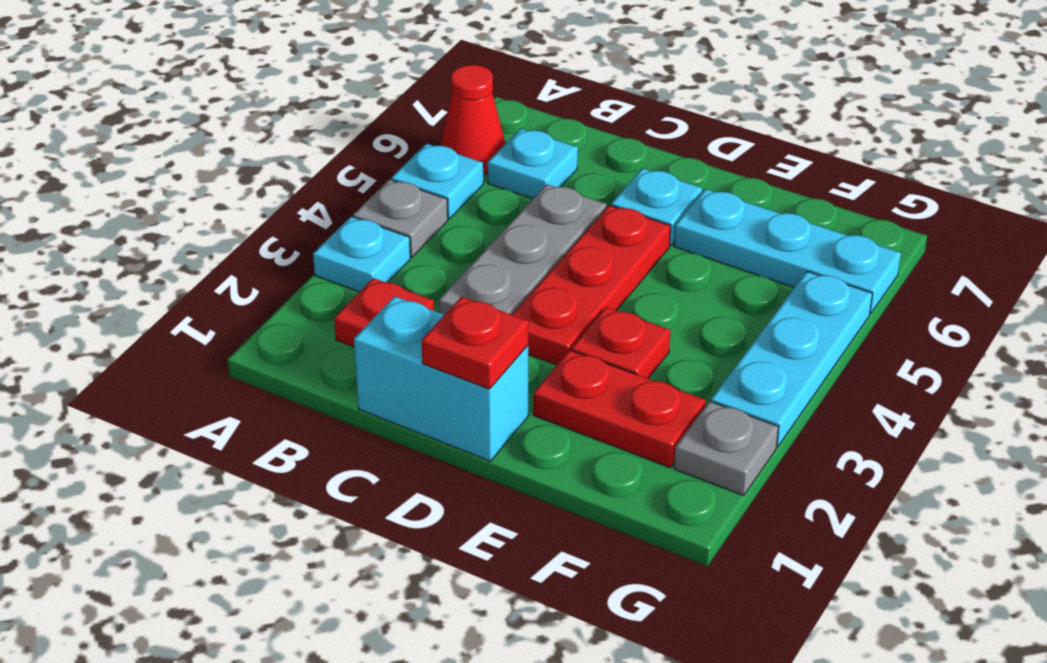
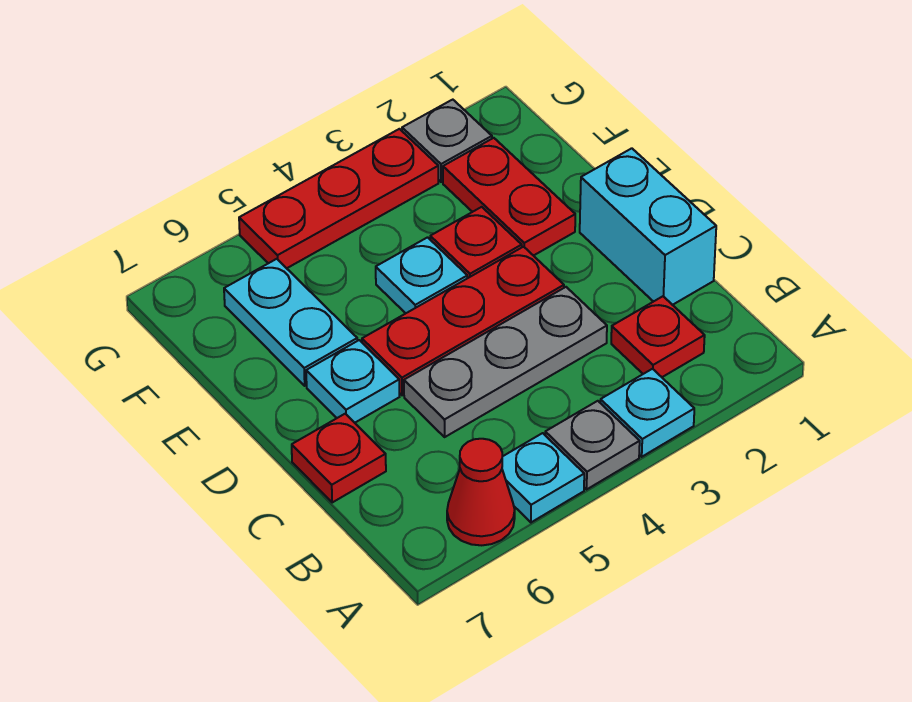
cyan plate B6 level 1 -> cyan plate E4 level 1
red plate D1 level 2 -> red plate C7 level 1
cyan plate E6:G6 level 1 -> cyan plate E6:F6 level 1
cyan plate G3:G5 level 1 -> red plate G3:G5 level 1

